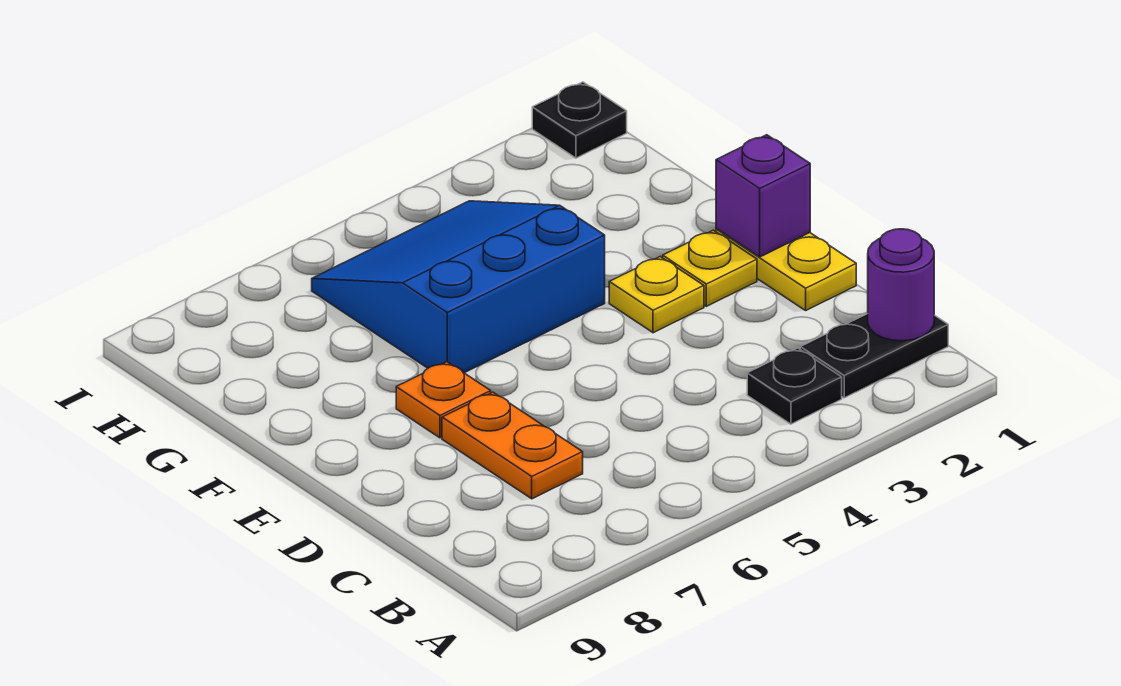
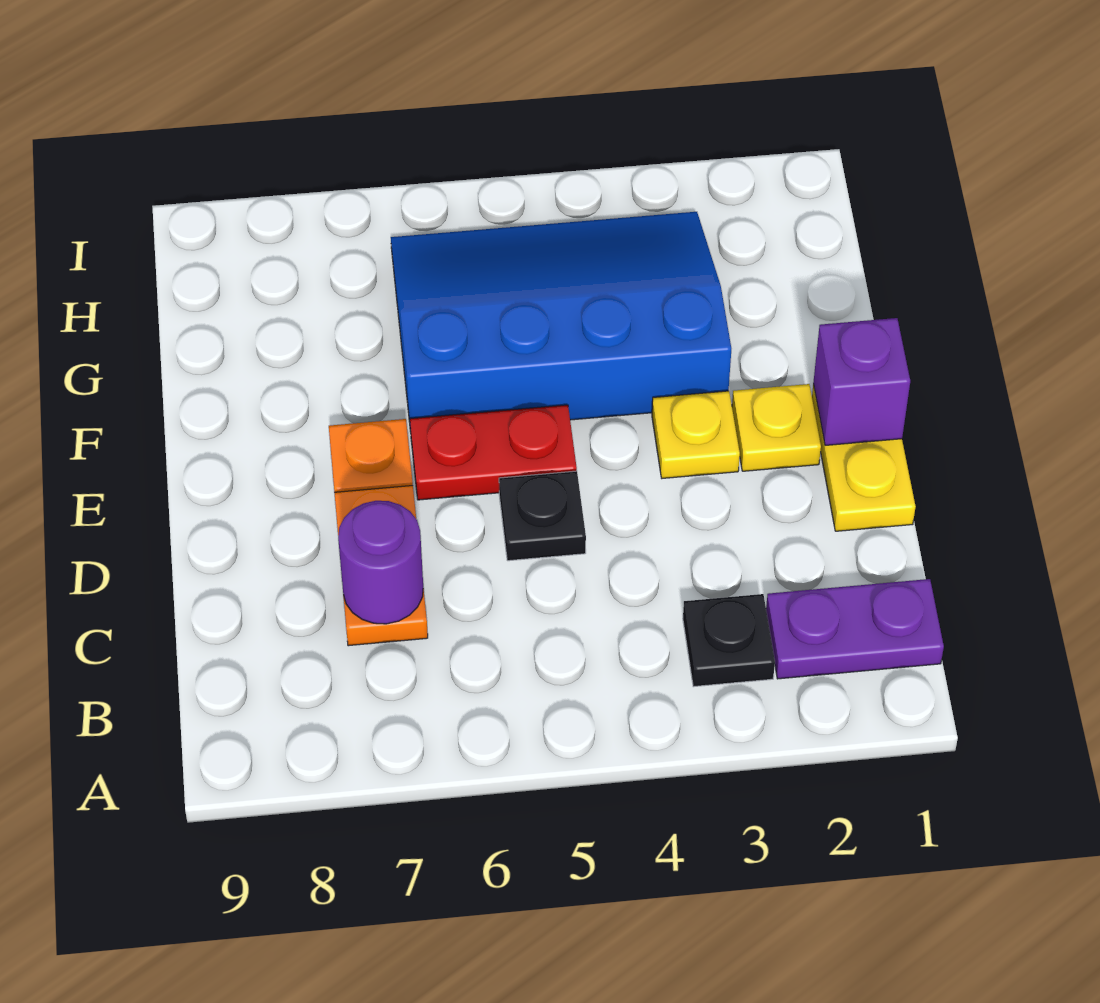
black plate B1:B2 level 1 -> purple plate B1:B2 level 1
purple round brick B1 level 2 -> purple round brick C7 level 2
none -> red plate E5:E6 level 1
blue slope F4:H6 level 1 top F -> blue slope F3:H6 level 1 top F
black plate I1 level 1 -> black plate D5 level 1

